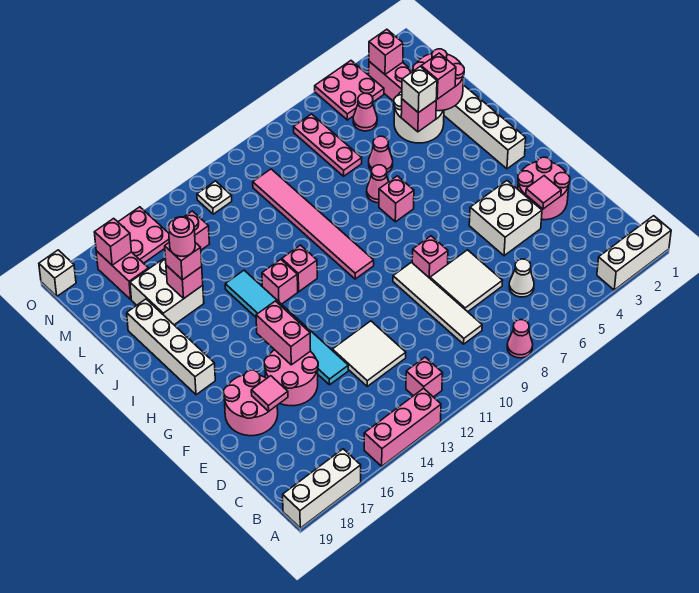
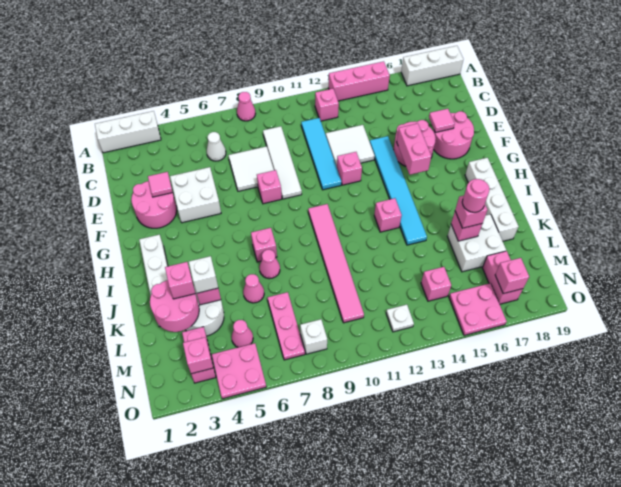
none -> cyan tile C11:F11 level 1
pink brick I12 level 1 -> pink brick F12 level 1
white brick O19 level 1 -> white brick N8 level 1

